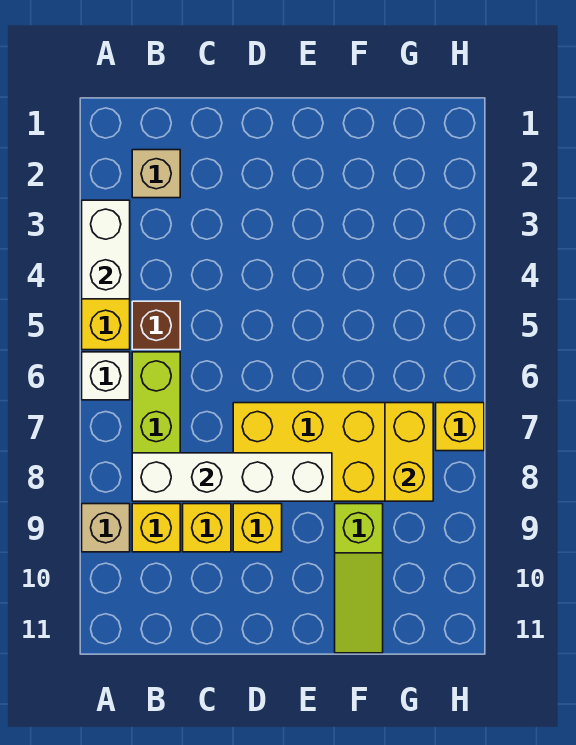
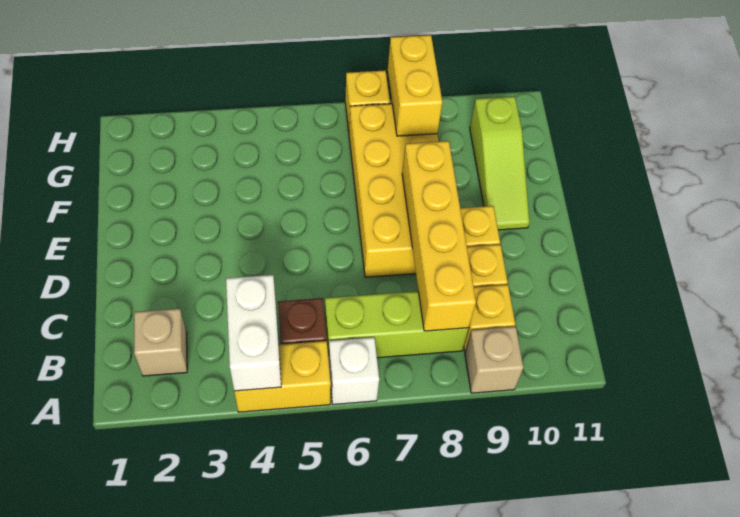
white brick A3:A4 level 2 -> white brick A4:B4 level 2
white brick B8:E8 level 2 -> yellow brick B8:E8 level 2
lime slope F9:F11 level 1 top 9 -> lime slope E10:G10 level 1 top G
yellow brick G7:G8 level 2 -> yellow brick G8:H8 level 2

